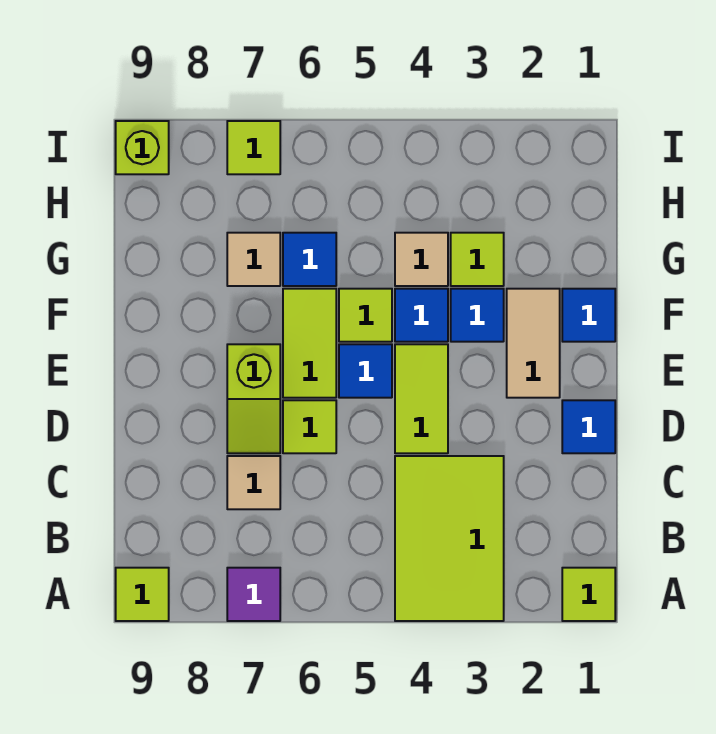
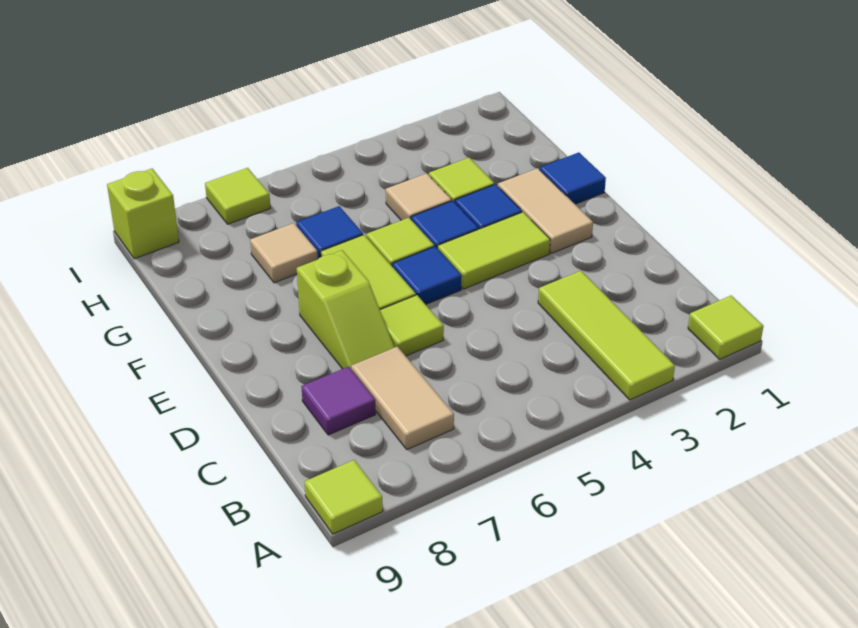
lime tile A3:C4 level 1 -> lime tile A3:C3 level 1
purple tile A7 level 1 -> purple tile C8 level 1
tan tile C7 level 1 -> tan tile B7:C7 level 1
blue tile D1 level 1 -> none
lime tile D4:E4 level 1 -> lime tile E3:E4 level 1

